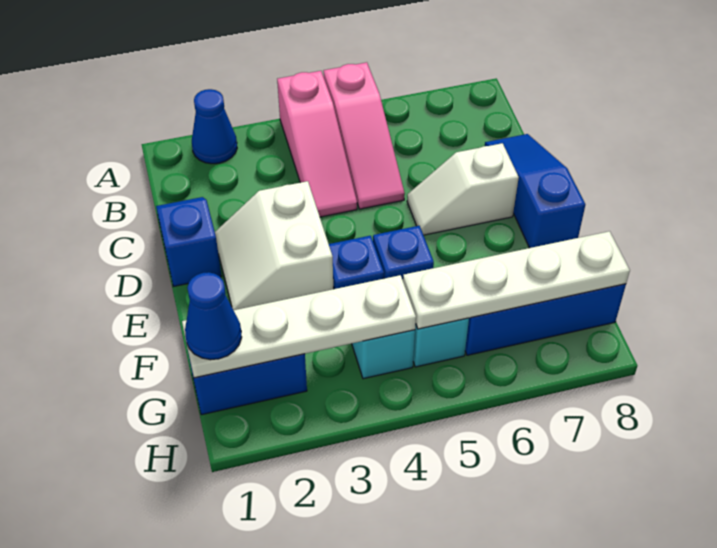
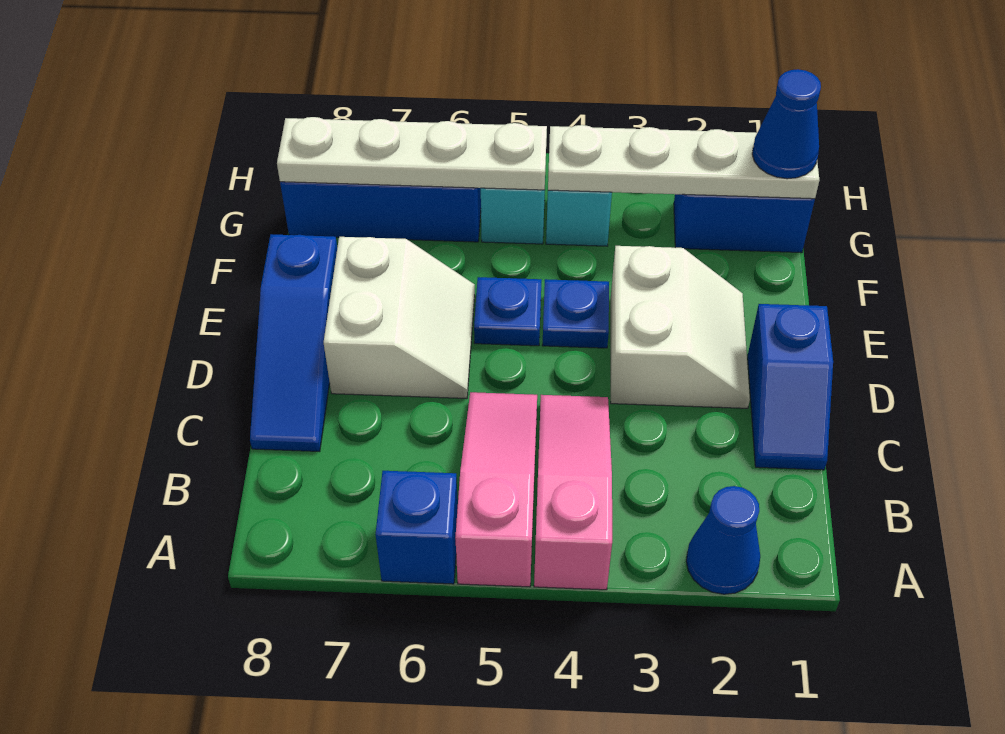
none -> blue brick A6 level 1
white slope D6:D7 level 1 top 7 -> white slope D6:E7 level 1 top 7

